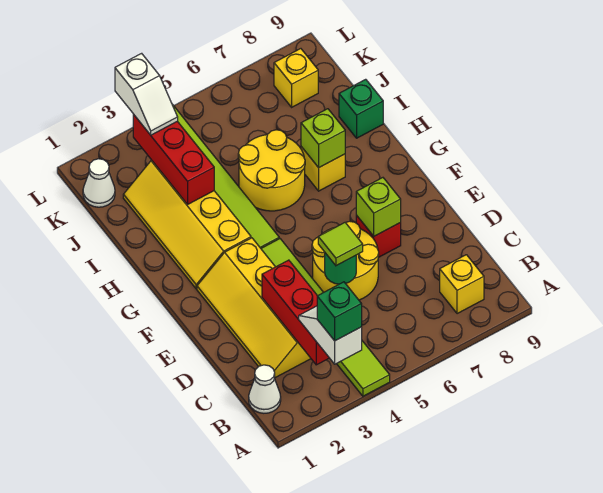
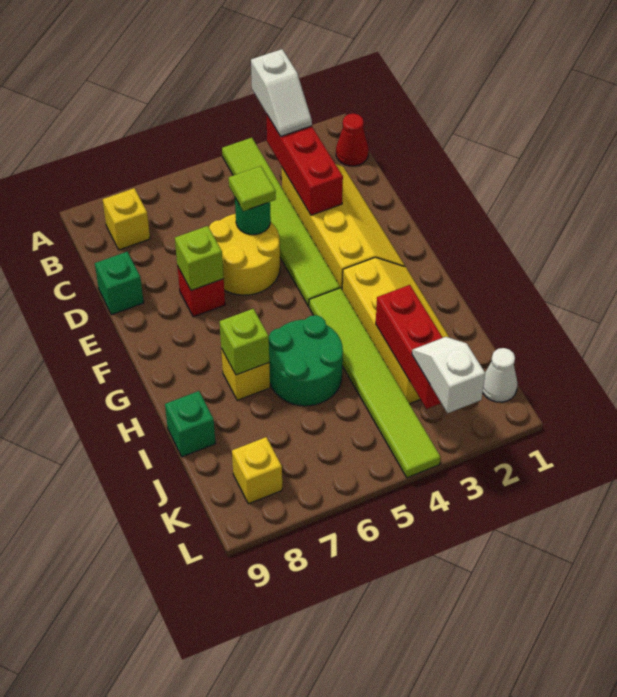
green brick A3 level 4 -> green brick D9 level 1
white cone B1 level 1 -> red cone B1 level 1
yellow round brick H5:I6 level 1 -> green round brick H5:I6 level 1

